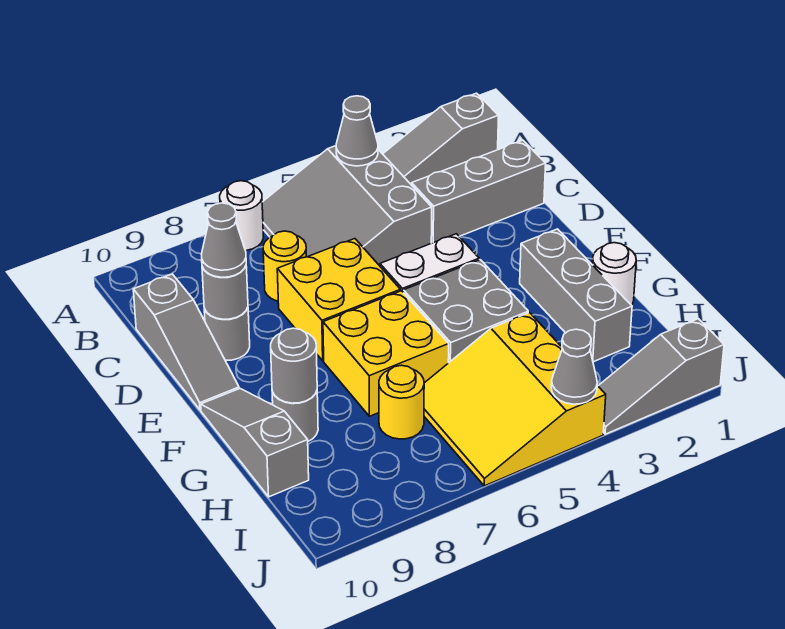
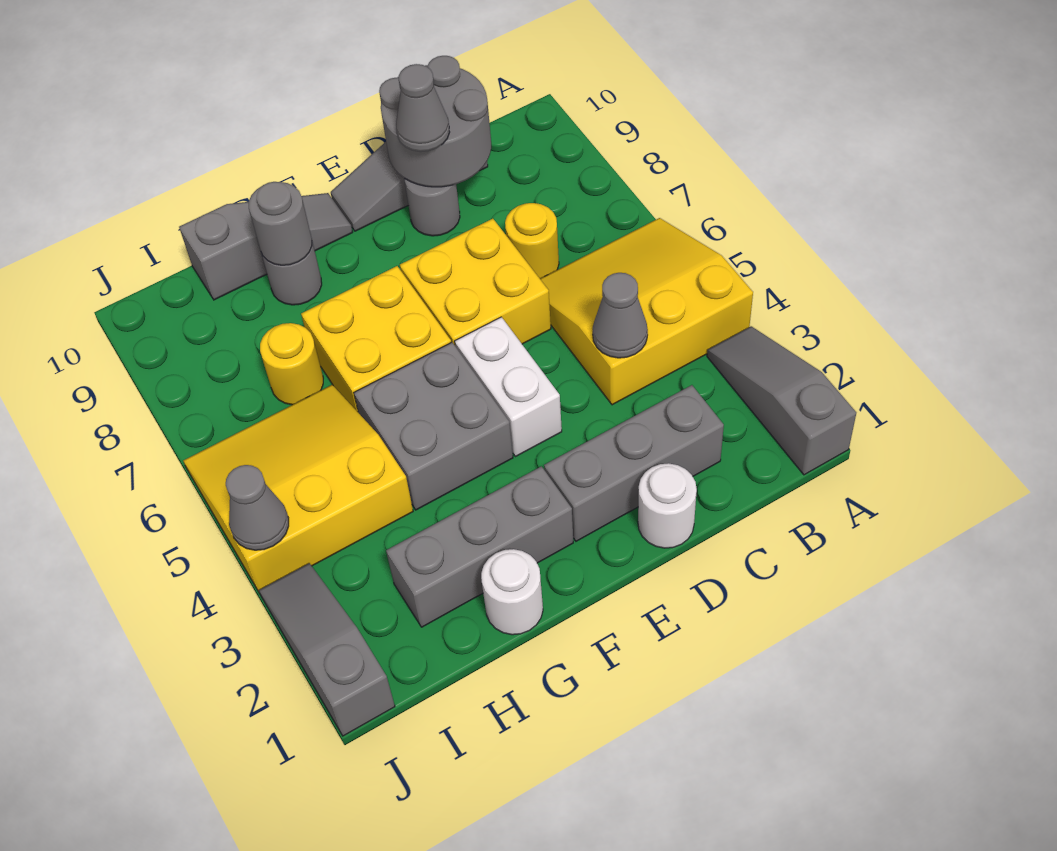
grey slope A4:C6 level 1 top 4 -> yellow slope A4:C6 level 1 top 4
grey cone A4 level 2 -> grey cone C4 level 2
white round brick A7 level 1 -> white round brick D1 level 1
grey brick C1:C3 level 1 -> grey brick C2:E2 level 1
grey round brick D9 level 2 -> grey round brick C9:D10 level 2

